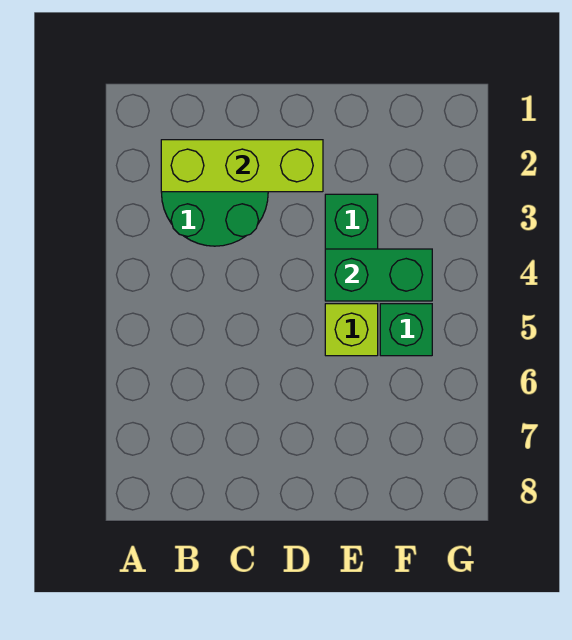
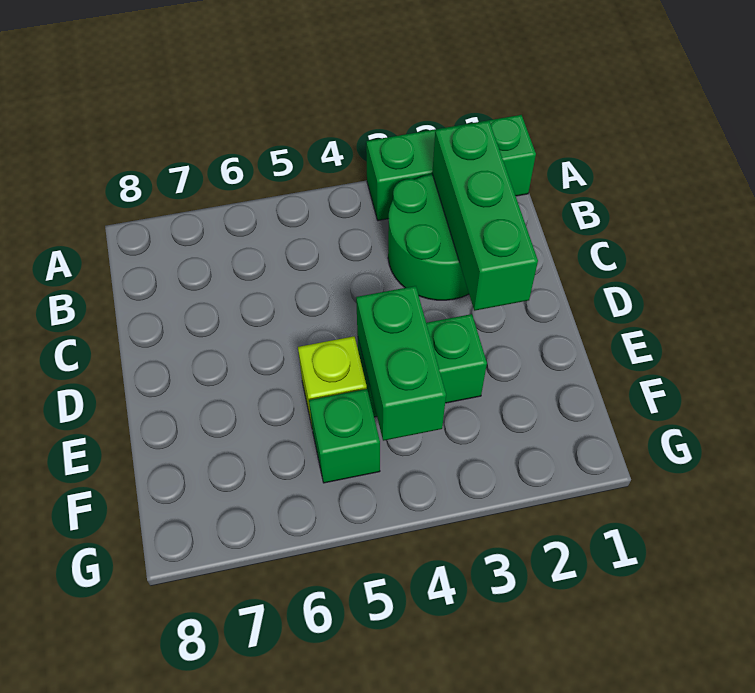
none -> green brick A1:A3 level 1
lime brick B2:D2 level 2 -> green brick B2:D2 level 2

